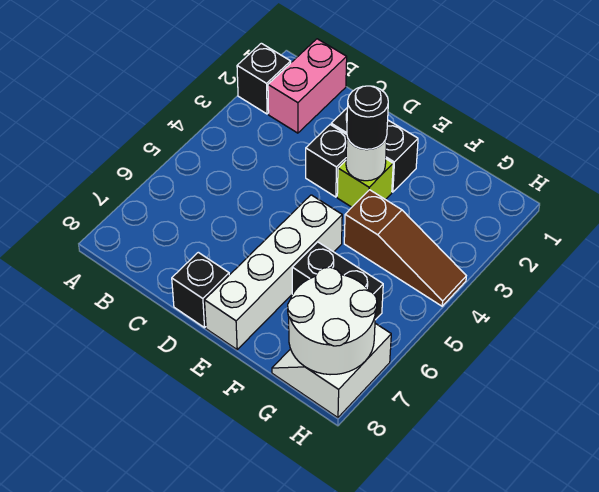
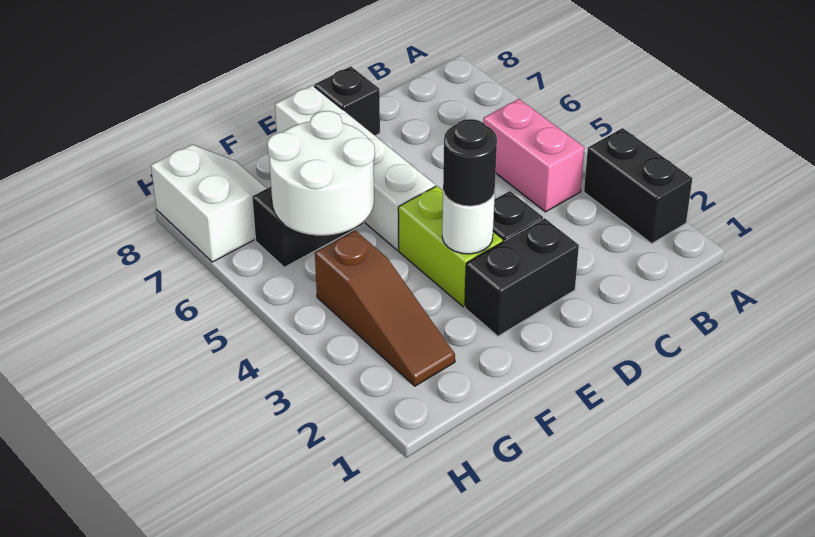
black brick A2 level 1 -> black brick A2:A3 level 1
pink brick B1:B2 level 1 -> pink brick B4:B5 level 1
lime brick E3 level 1 -> lime brick E3:E4 level 1
brown slope F4:H4 level 1 top F -> brown slope G2:G4 level 1 top 4
white round brick G7:H8 level 2 -> white round brick F5:G6 level 2

